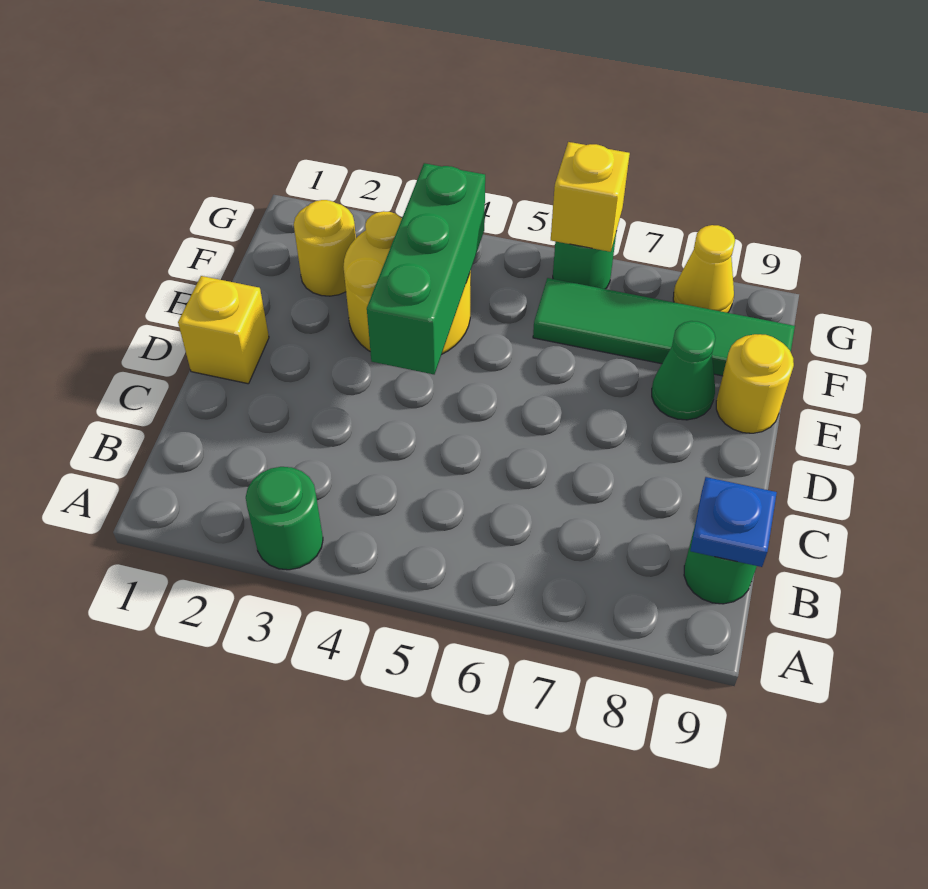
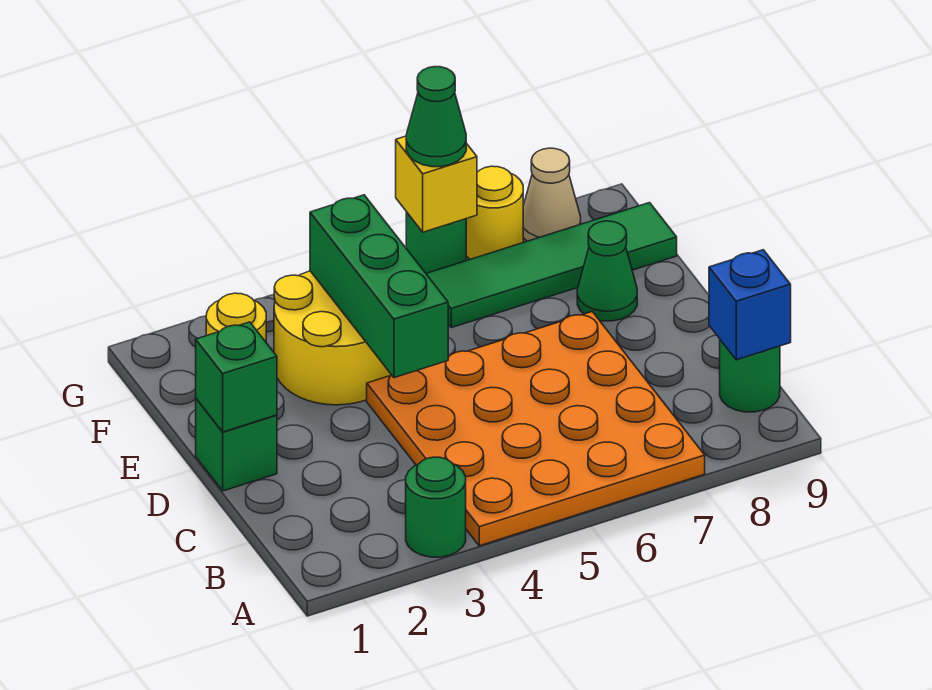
none -> orange plate A4:D7 level 1
blue plate B9 level 2 -> blue brick B9 level 2
yellow brick D1 level 1 -> green brick D1 level 1
none -> green brick D1 level 2
yellow round brick E9 level 1 -> yellow round brick G7 level 1
none -> green cone G6 level 3
yellow cone G8 level 1 -> tan cone G8 level 1

